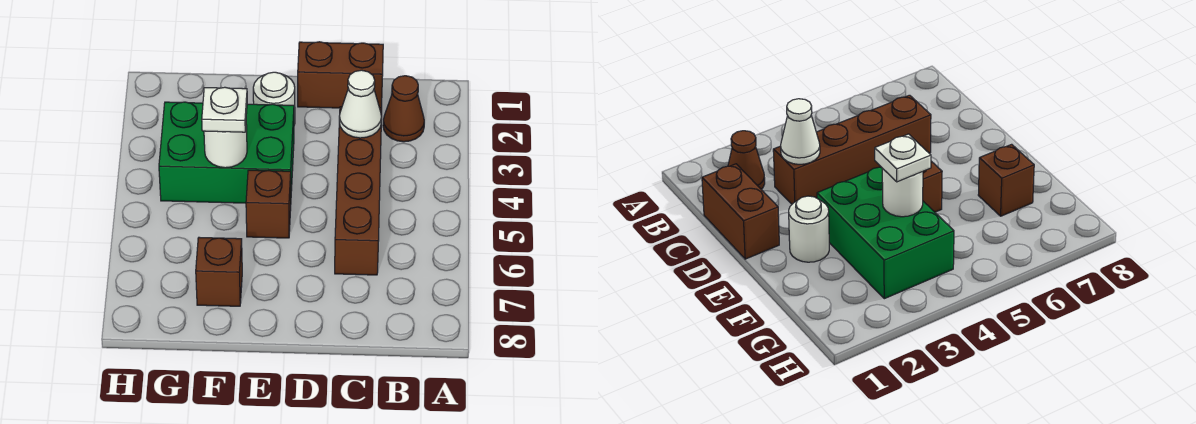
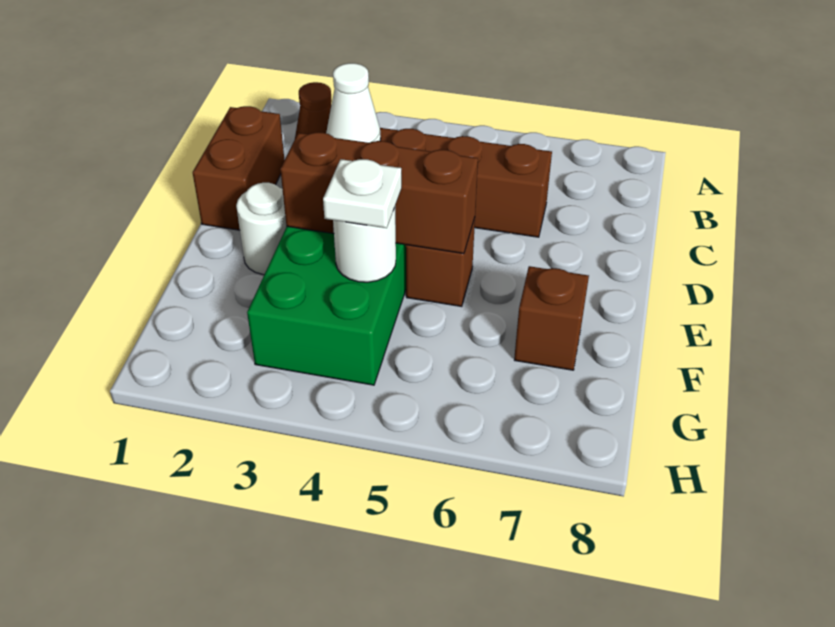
none -> brown brick E3:E5 level 2

